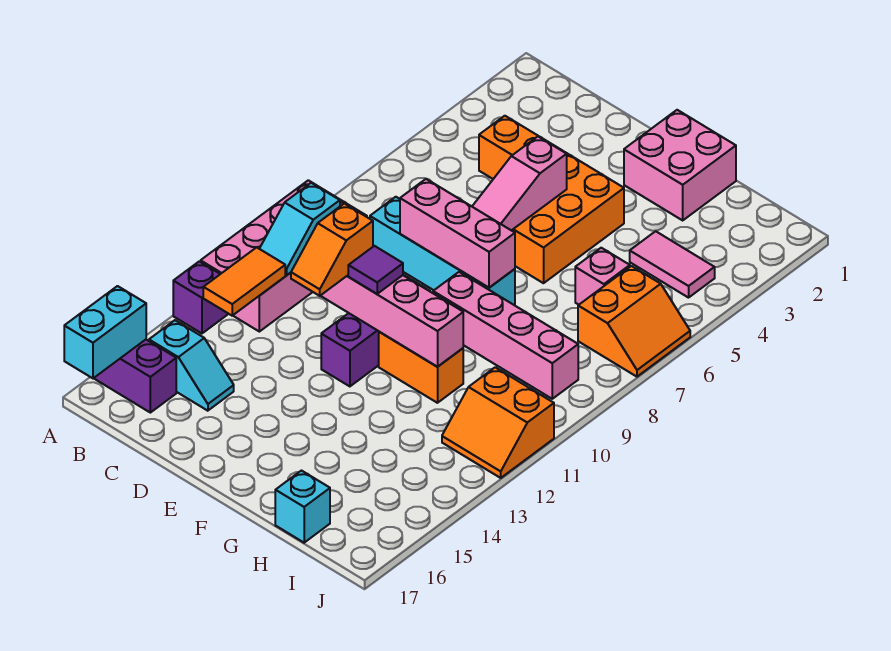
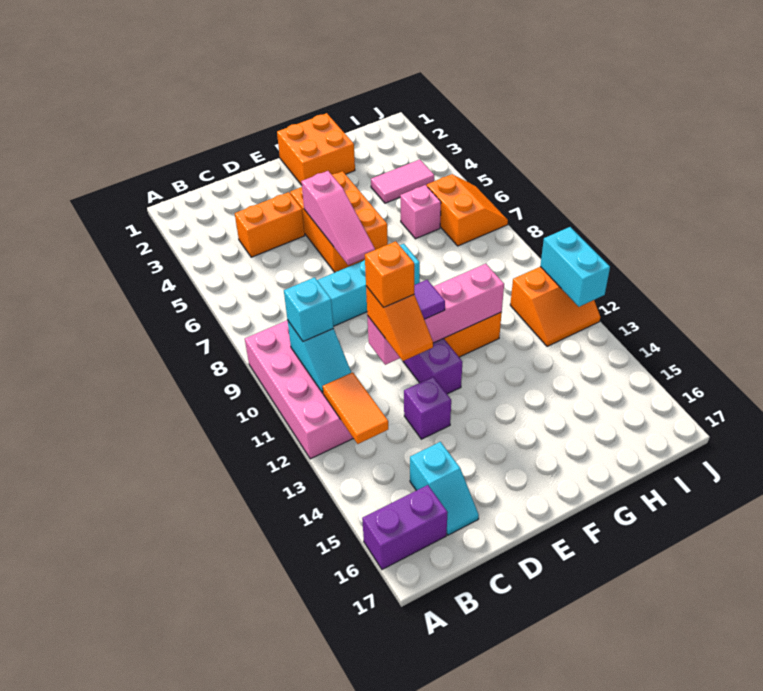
purple brick A13 level 1 -> purple brick D13 level 1
cyan brick A16:A17 level 2 -> cyan brick J11:J12 level 2
cyan slope B15:C15 level 1 top B -> cyan slope C15:C16 level 1 top 15
pink brick D8:F8 level 2 -> none
none -> orange brick D11 level 4
pink brick F1:G2 level 1 -> orange brick F1:G2 level 1
pink brick F9:I9 level 1 -> none
cyan brick H17 level 1 -> cyan brick B10 level 3

